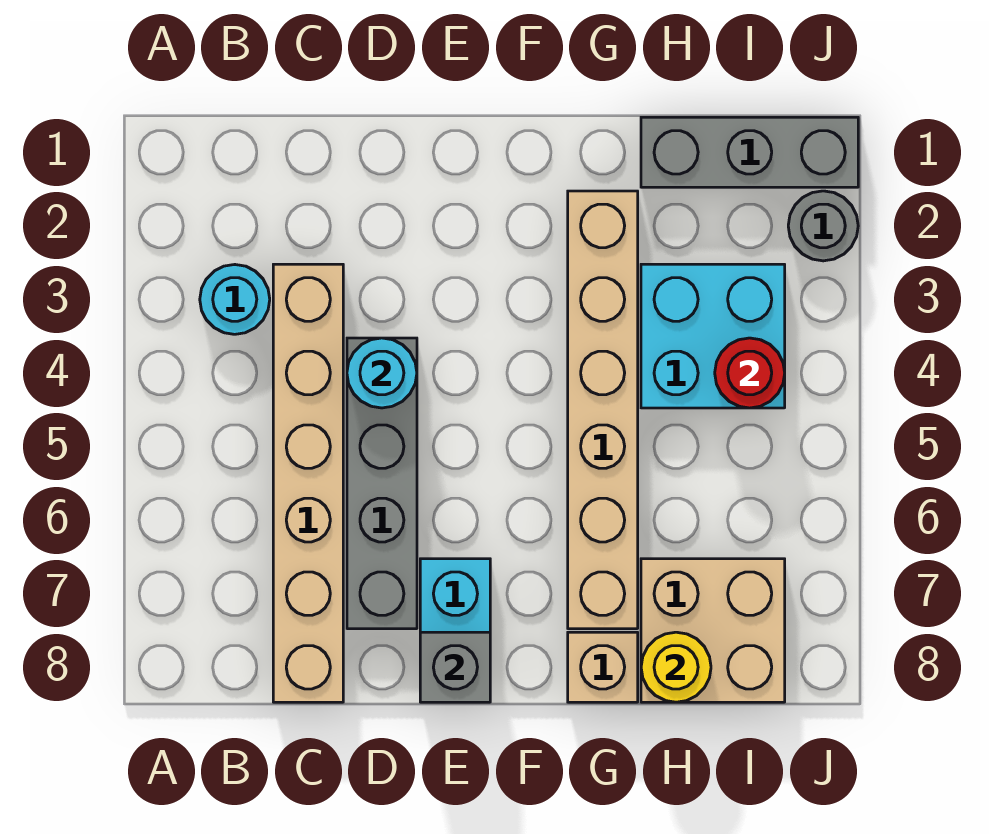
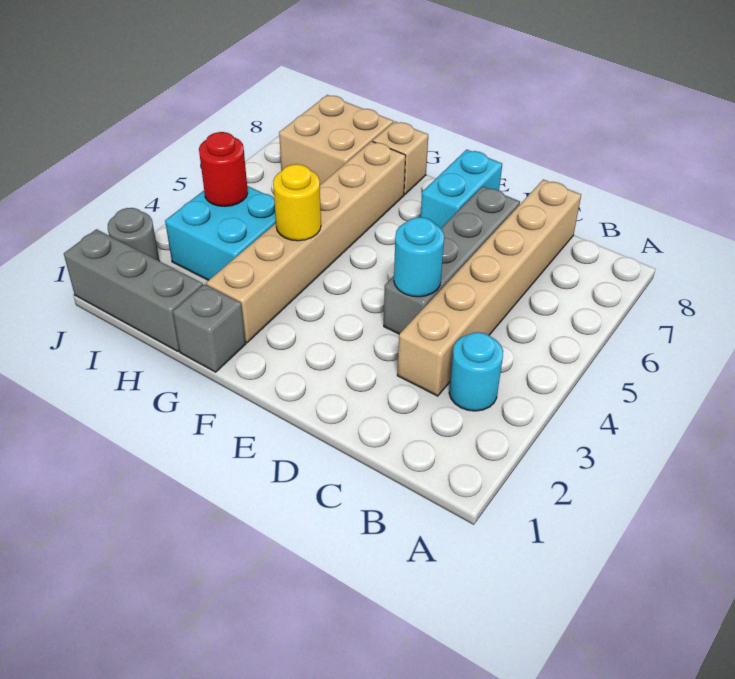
grey brick E8 level 2 -> grey brick G1 level 1
yellow round brick H8 level 2 -> yellow round brick G4 level 2

